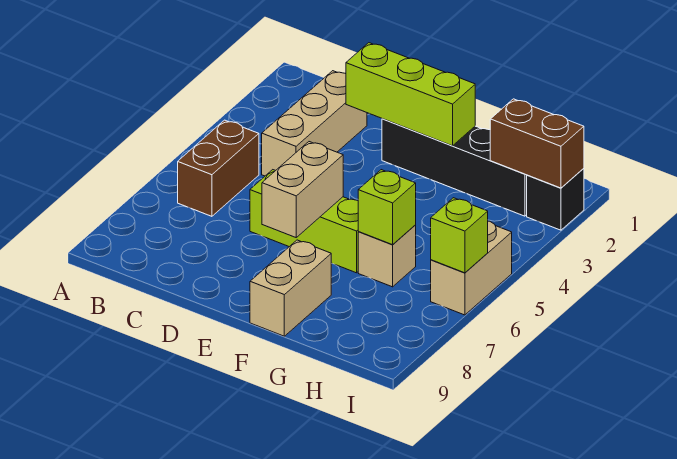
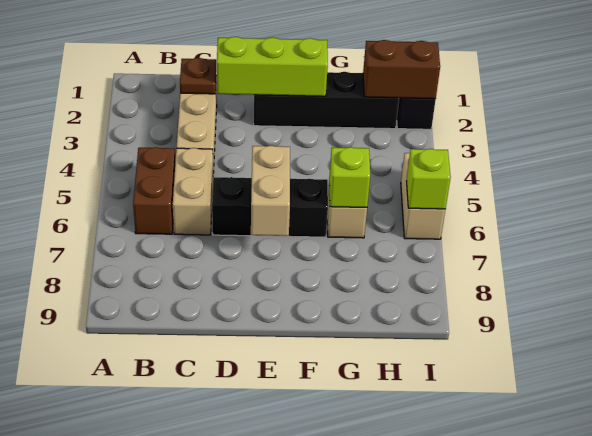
none -> brown plate C2 level 2
lime brick D6:F6 level 1 -> black brick D6:F6 level 1
tan brick F8:F9 level 1 -> tan brick C5:C6 level 1

